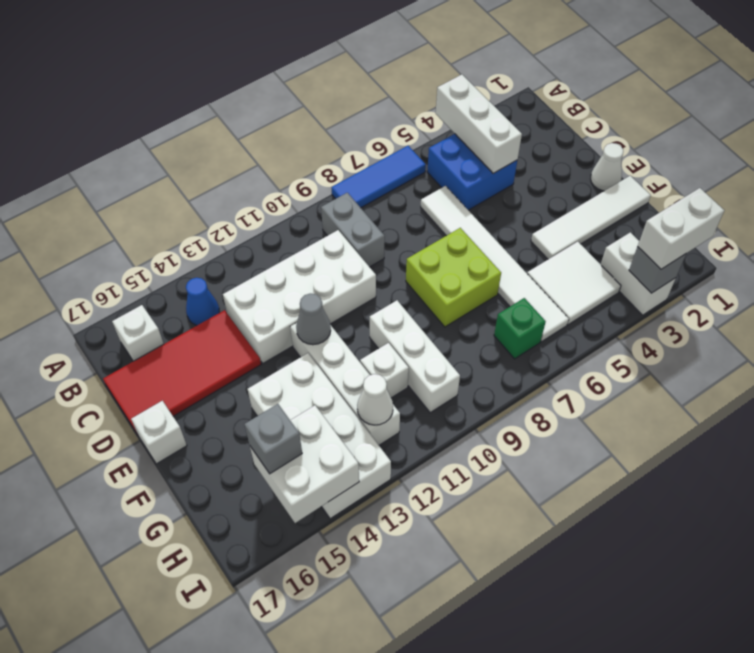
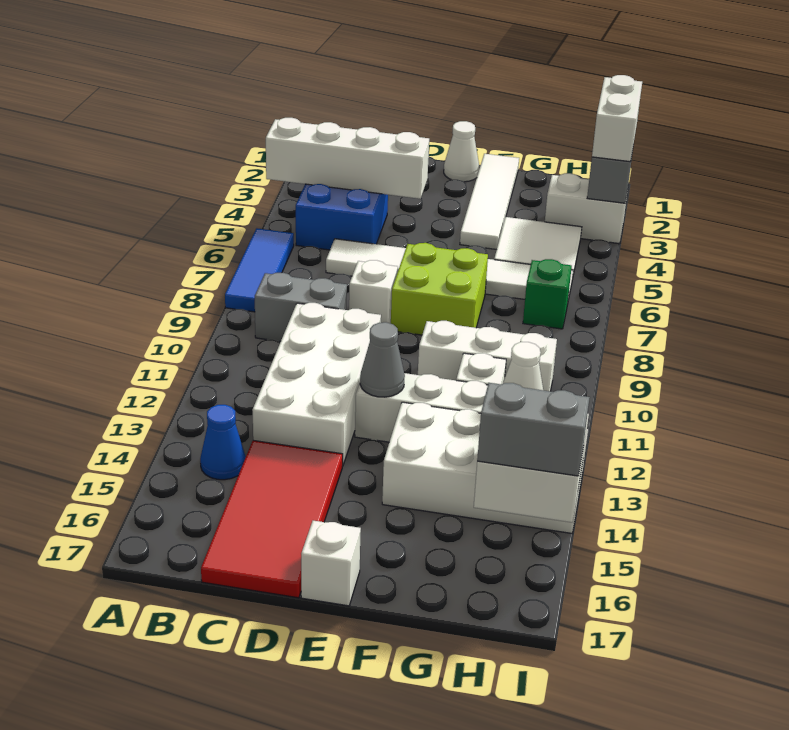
white brick A4:C4 level 2 -> white brick A4:D4 level 2
white brick B16 level 1 -> white brick D8 level 1
grey brick H15 level 3 -> grey brick H15:I15 level 3

